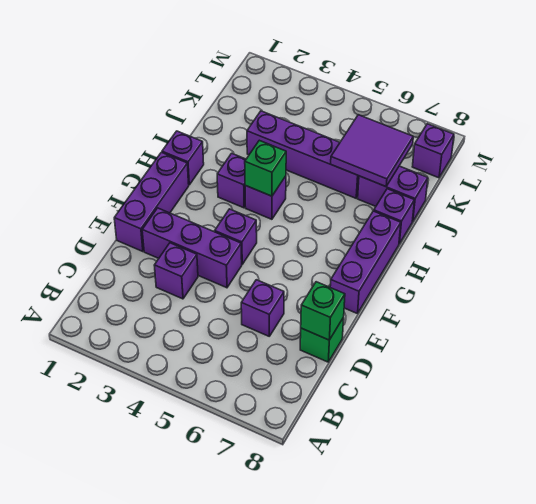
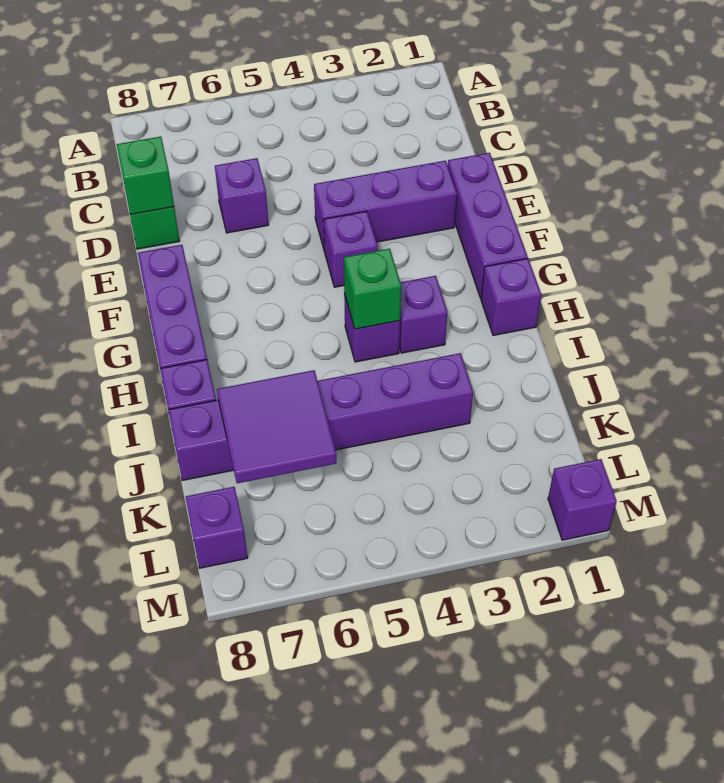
purple brick D3 level 1 -> purple brick M1 level 1

